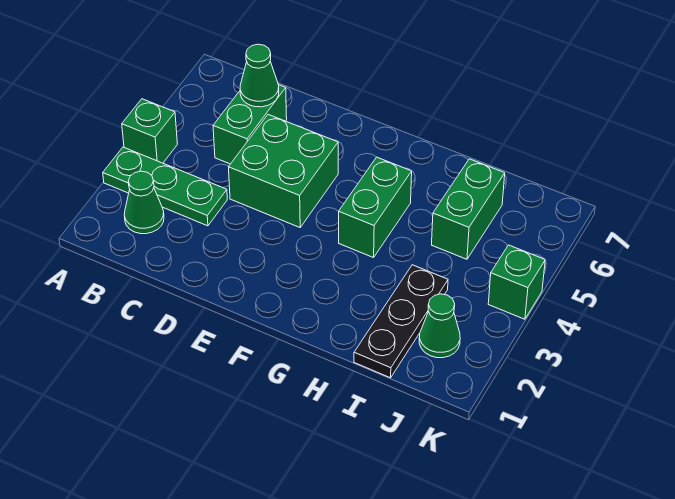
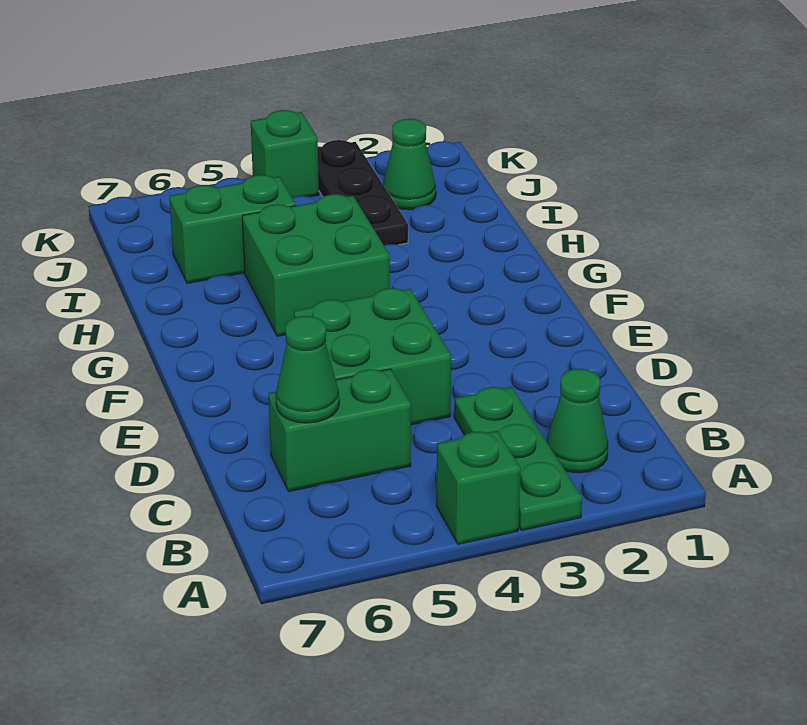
green brick G4:G5 level 1 -> green brick G4:H5 level 1
black plate I1:I3 level 1 -> black plate I3:K3 level 1

